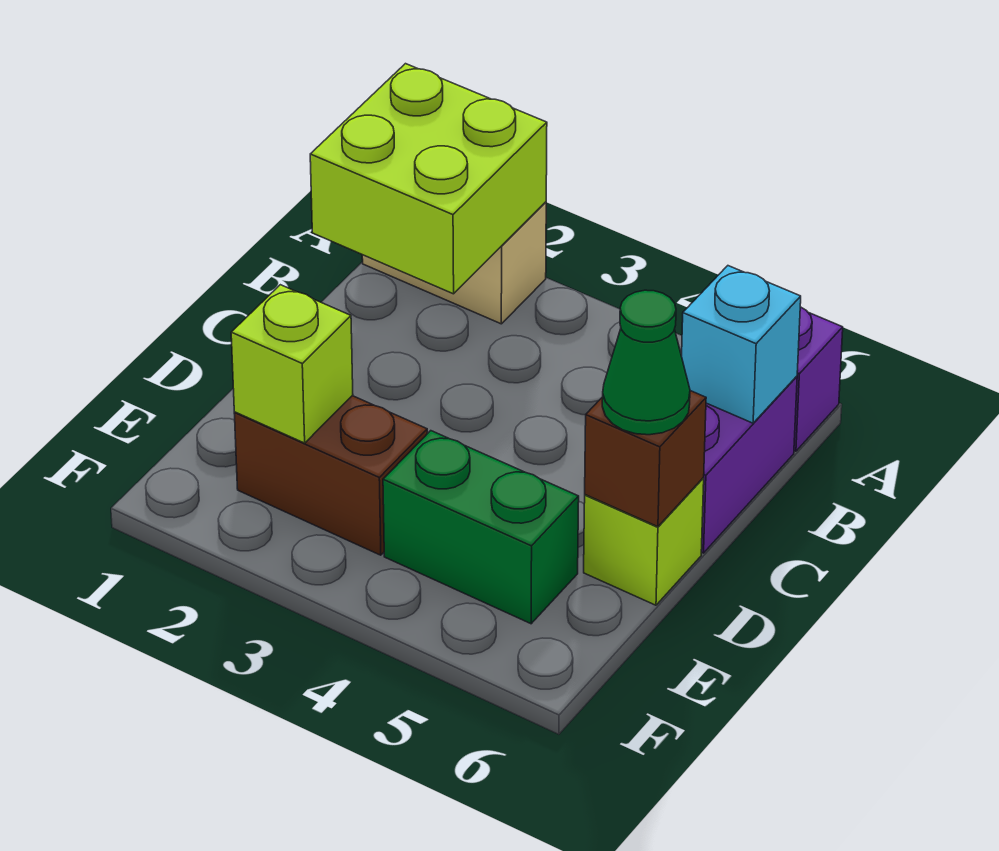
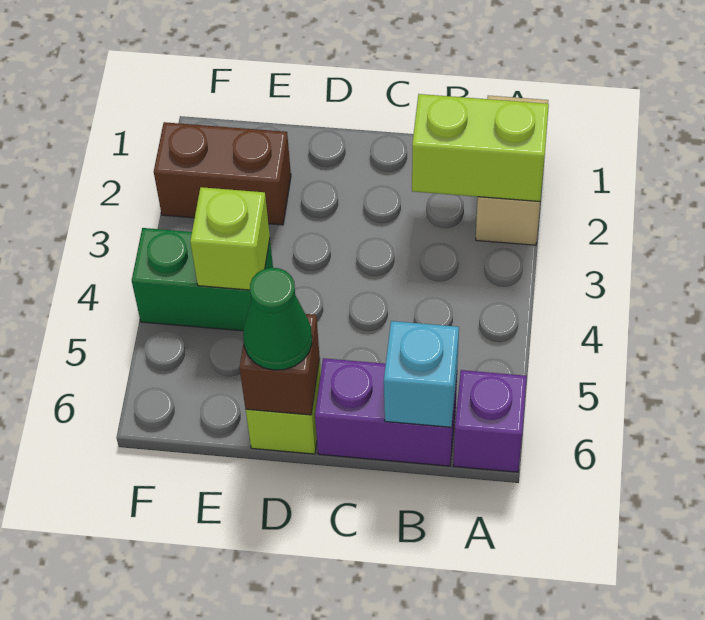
lime brick A1:B2 level 2 -> lime brick A2:B2 level 2
brown brick E2:E3 level 1 -> brown brick E2:F2 level 1
lime brick E2 level 2 -> lime brick E4 level 2
green brick E4:E5 level 1 -> green brick E4:F4 level 1

